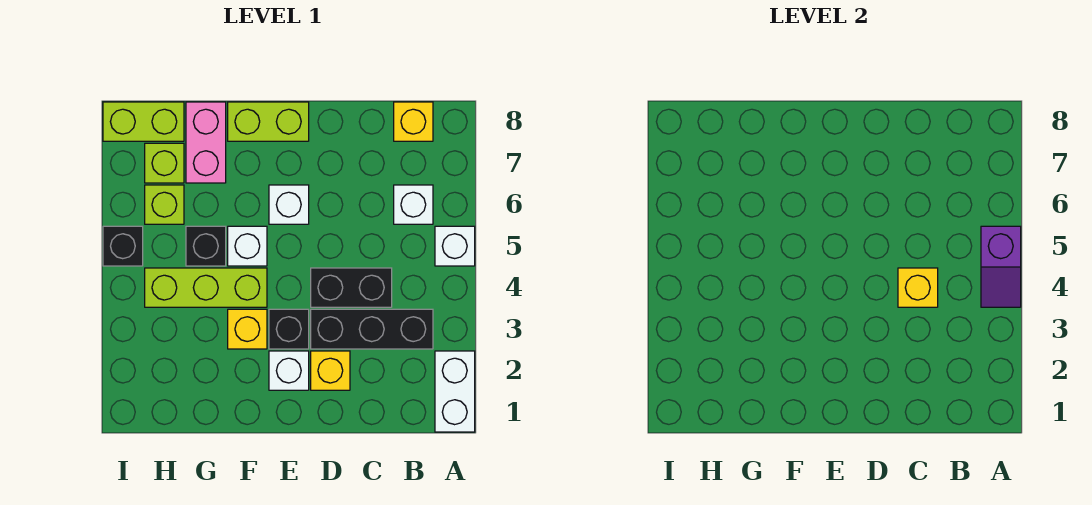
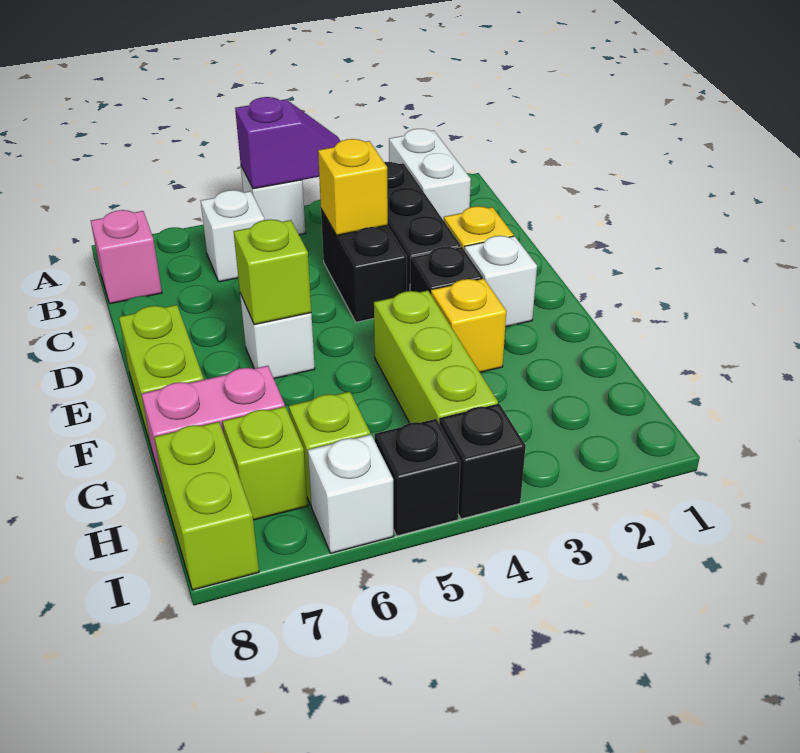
white brick A1:A2 level 1 -> white brick A2:B2 level 1
yellow brick B8 level 1 -> pink brick B8 level 1
none -> lime brick E6 level 2
white brick F5 level 1 -> white brick I6 level 1
black brick G5 level 1 -> black brick I4 level 1

